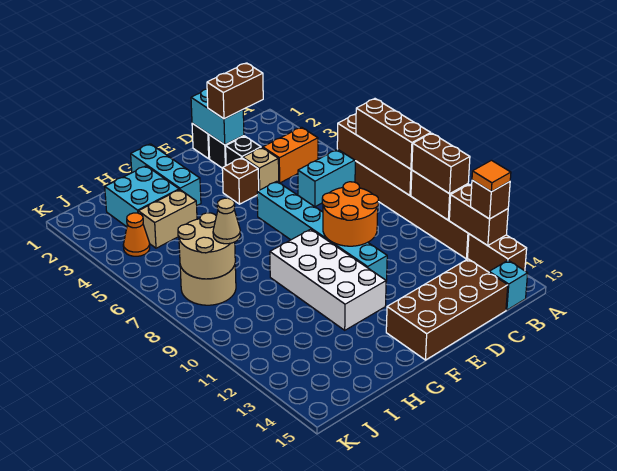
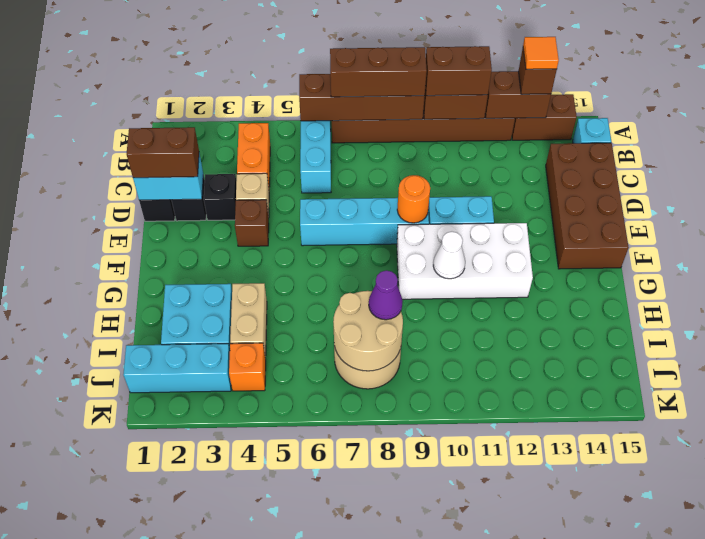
brown brick C2:D2 level 3 -> brown brick D1:D2 level 3
orange round brick D9:E10 level 2 -> orange round brick E9 level 2
cyan brick G1:G3 level 1 -> cyan brick J1:J3 level 1
none -> white cone G10 level 2
tan cone I8 level 3 -> purple cone I8 level 3
orange cone J4 level 1 -> orange brick J4 level 1

